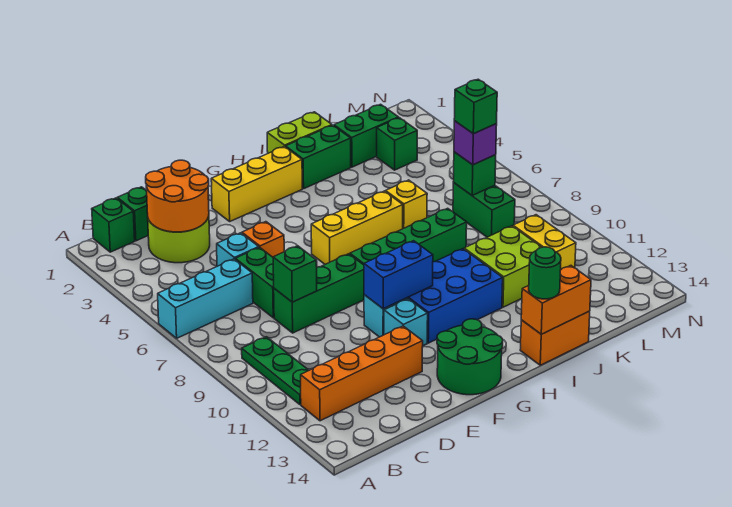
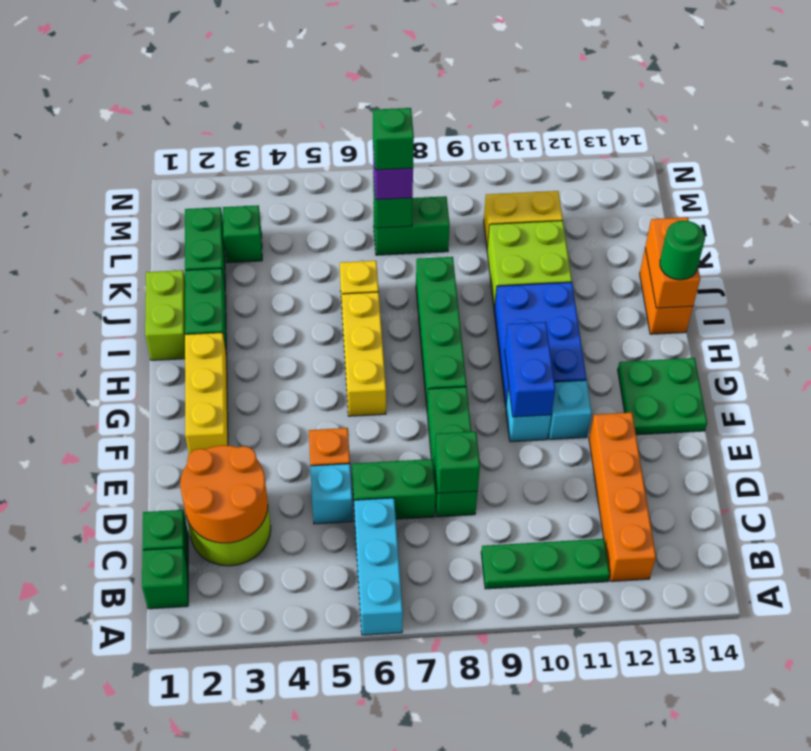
green round brick F13:G14 level 1 -> green plate F13:G14 level 1

